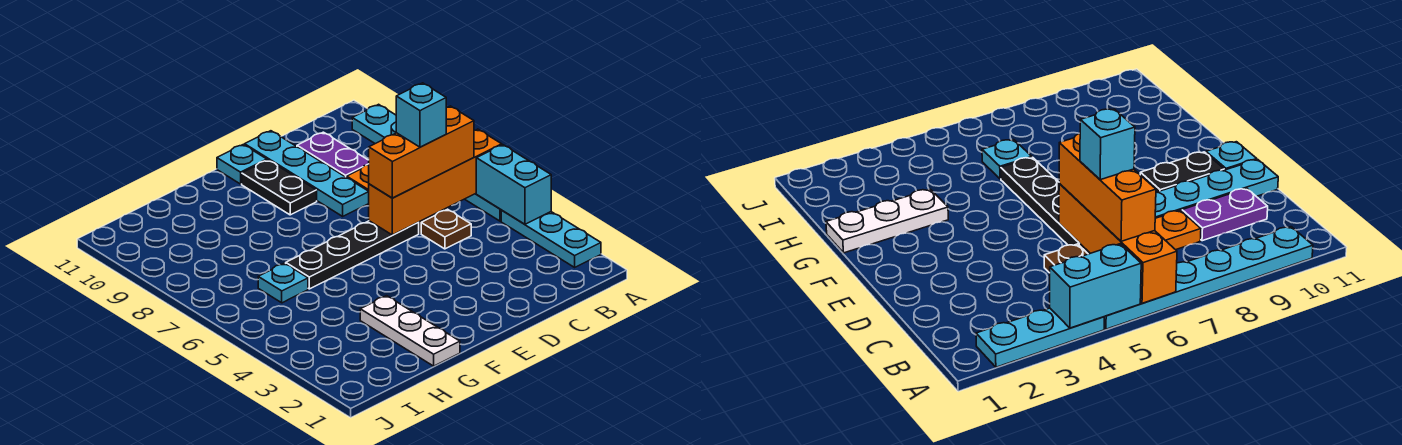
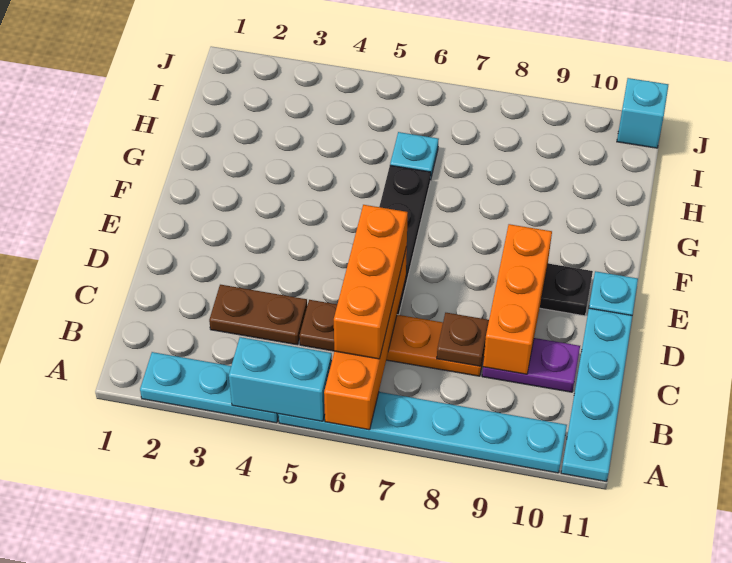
none -> brown plate C3:C4 level 1
cyan brick C6 level 4 -> cyan brick J11 level 1
none -> brown plate C8 level 2
none -> orange brick C9:E9 level 2
cyan plate D8:D11 level 1 -> cyan plate A11:D11 level 1
white plate G1:G3 level 1 -> none

